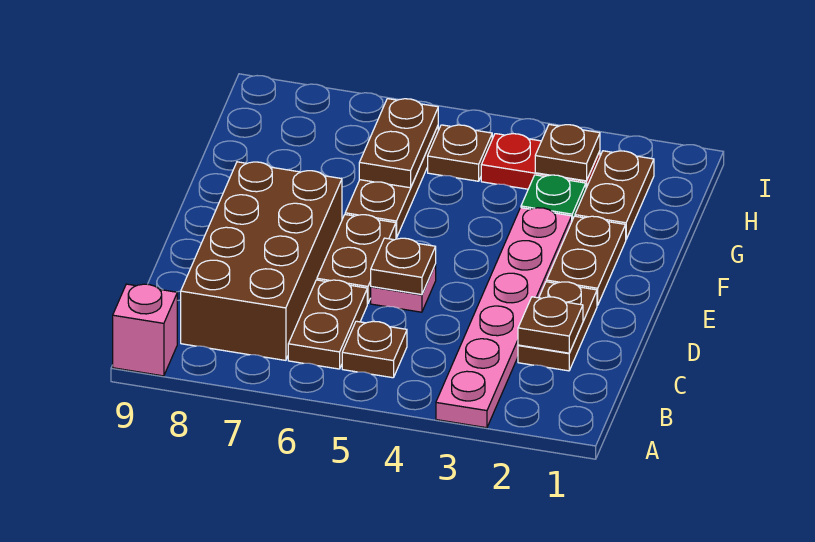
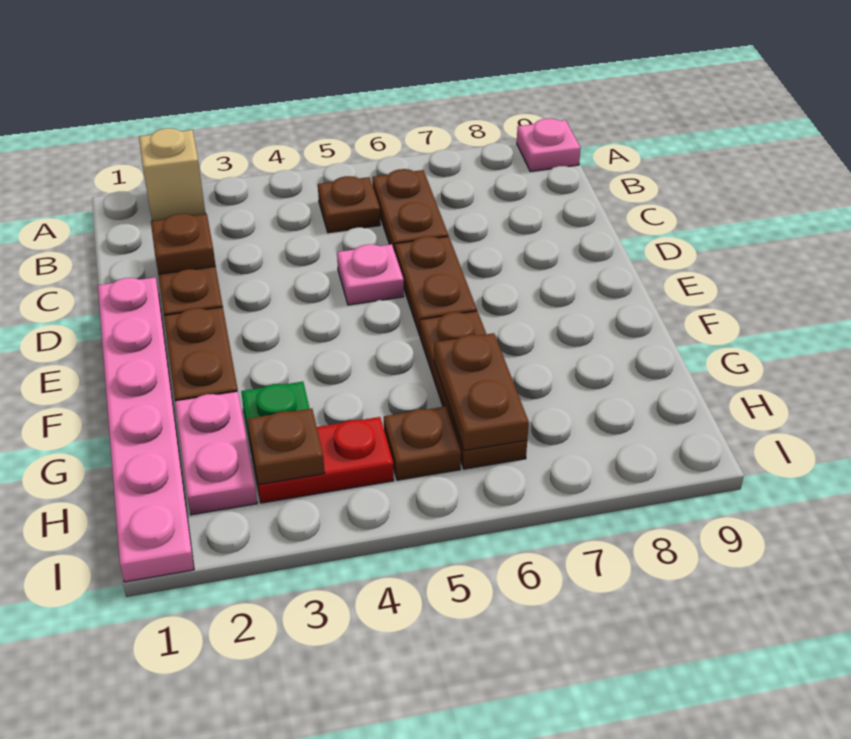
none -> tan brick A2 level 1
pink plate A3:F3 level 1 -> pink plate D1:I1 level 1
pink brick A9 level 1 -> pink plate A9 level 1
brown brick B7:E8 level 1 -> none
brown plate D5 level 2 -> none
brown plate G2:H2 level 1 -> pink plate G2:H2 level 1

